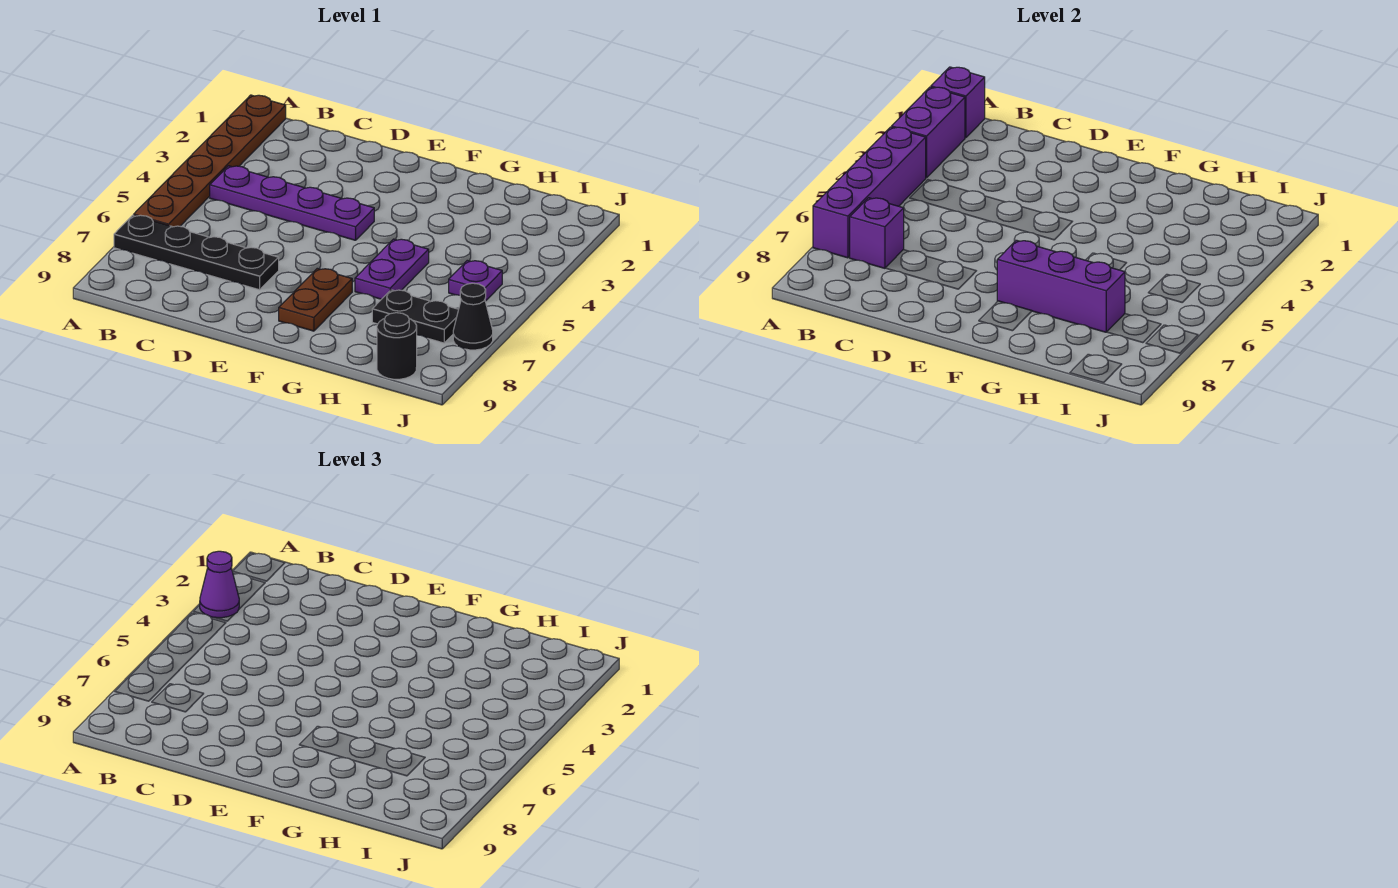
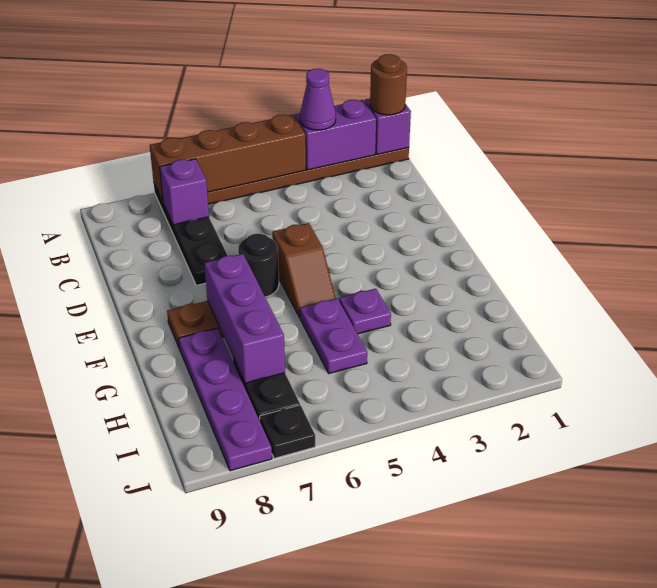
none -> brown round brick A1 level 3
purple brick A4:A7 level 2 -> brown brick A4:A7 level 2
purple plate B4:E4 level 1 -> purple plate G8:J8 level 1
none -> brown slope E5:F5 level 1 top E
purple plate G5:G6 level 1 -> purple plate G5:H5 level 1
purple plate I5 level 1 -> purple plate G4 level 1
black round brick I9 level 1 -> black round brick E6 level 1
black cone J7 level 1 -> black plate J7 level 1

